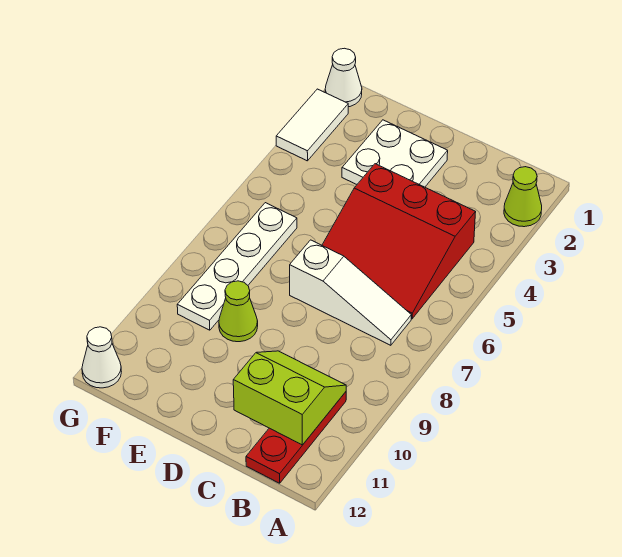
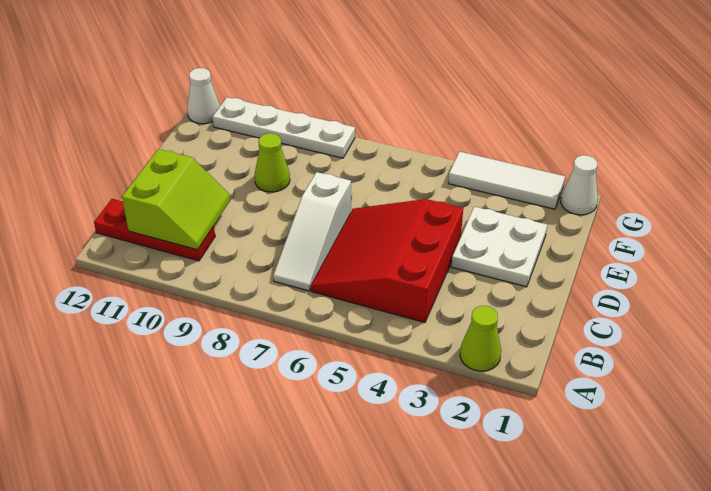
white plate F6:F9 level 1 -> white plate G8:G11 level 1
white tile G2:G3 level 1 -> white tile G2:G4 level 1

